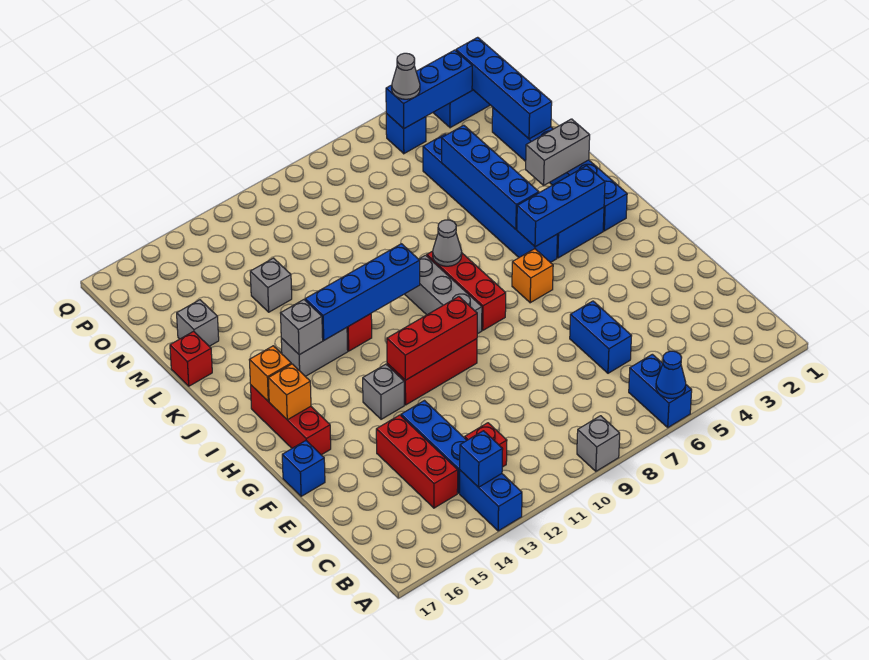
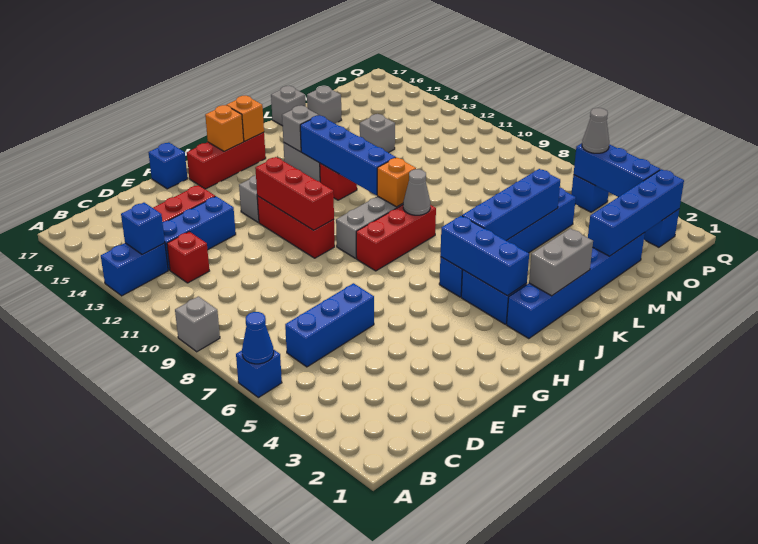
blue brick A6:B6 level 1 -> blue brick A6 level 1
blue brick D6:E6 level 1 -> blue brick C6:E6 level 1
orange brick H6 level 1 -> orange brick J9 level 2
grey brick K2:K3 level 2 -> grey brick J2:K2 level 2
red brick L17 level 1 -> grey brick L17 level 1

